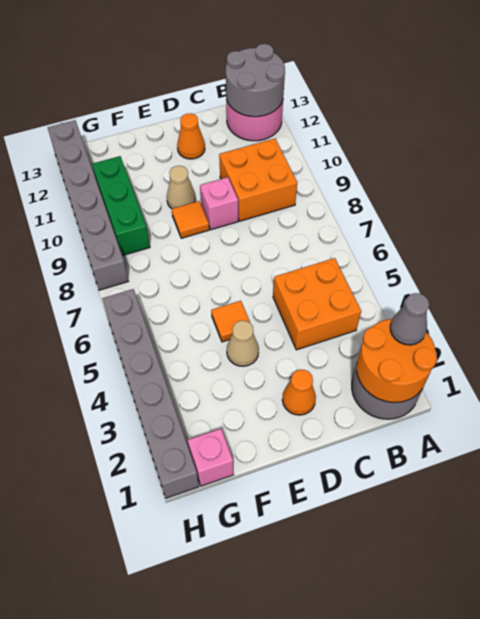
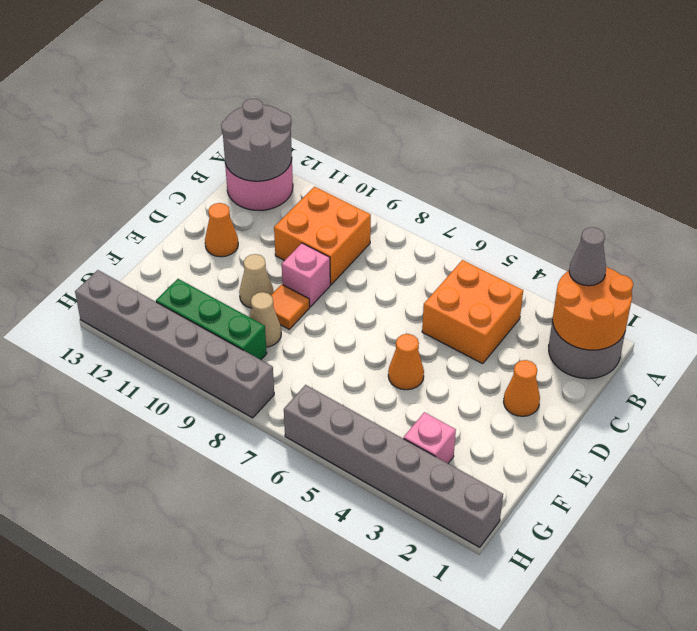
tan cone E4 level 1 -> tan cone F9 level 1
orange tile E5 level 1 -> orange cone E5 level 1
pink brick G1 level 1 -> pink brick G3 level 1

